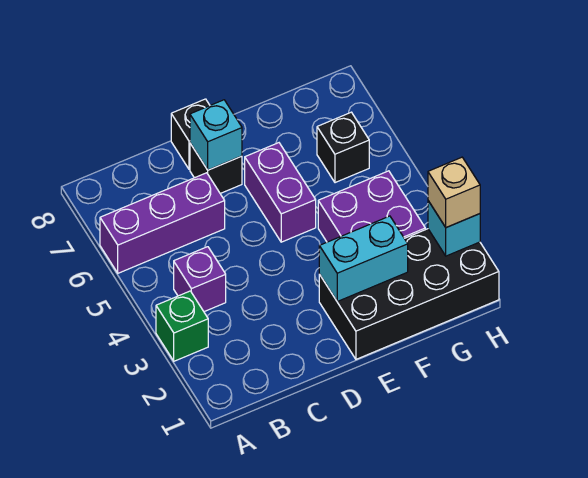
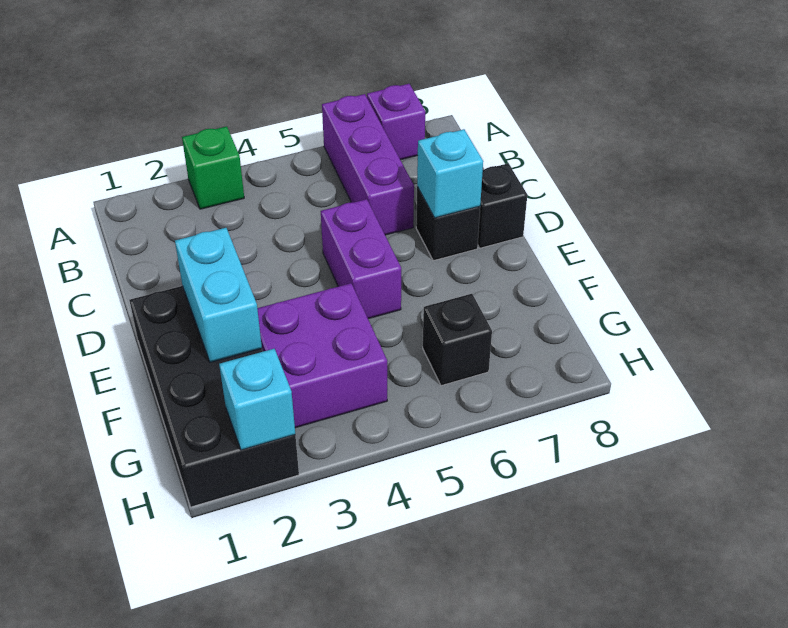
purple brick B4 level 1 -> purple brick A7 level 1
purple brick E5:E6 level 1 -> purple brick D5:E5 level 1
tan brick H2 level 3 -> none

